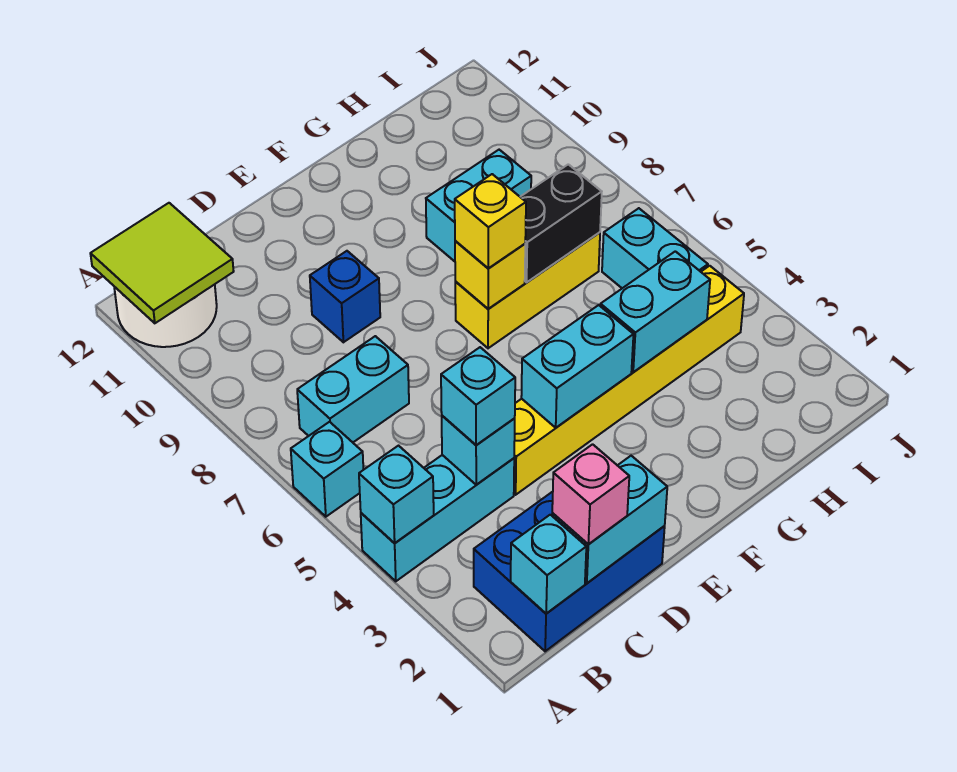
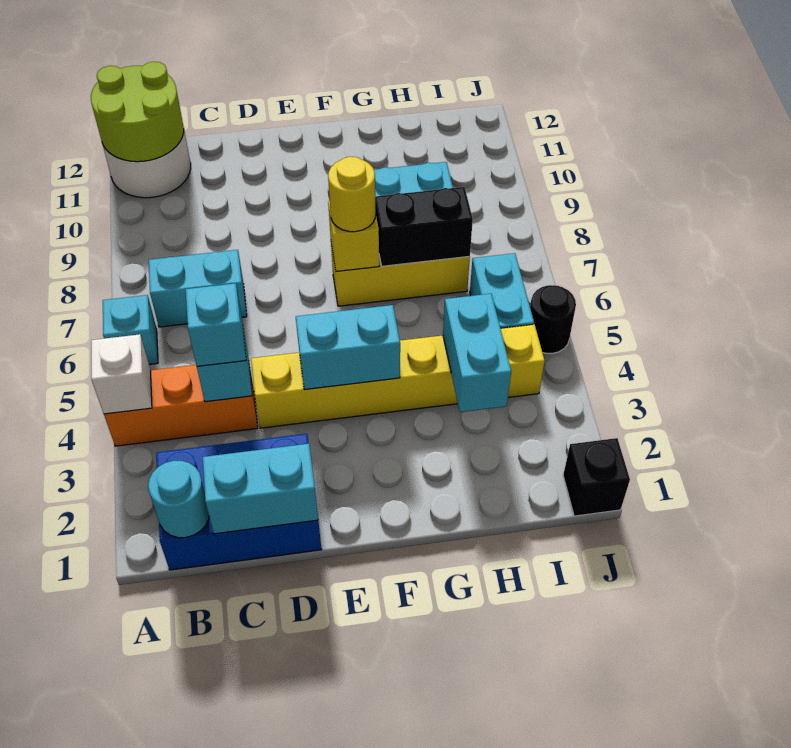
cyan brick A4:C4 level 1 -> orange brick A4:C4 level 1
cyan brick A4 level 2 -> white brick A4 level 2
lime tile A11:B12 level 2 -> lime round brick A11:B12 level 2
cyan brick B1 level 2 -> cyan round brick B1 level 2
pink brick C1 level 3 -> none
blue brick D9 level 1 -> none
yellow brick F7 level 3 -> yellow round brick F7 level 3
cyan brick G4:H4 level 2 -> cyan brick H3:H4 level 2
none -> black brick J1 level 1
none -> black round brick J5 level 1

